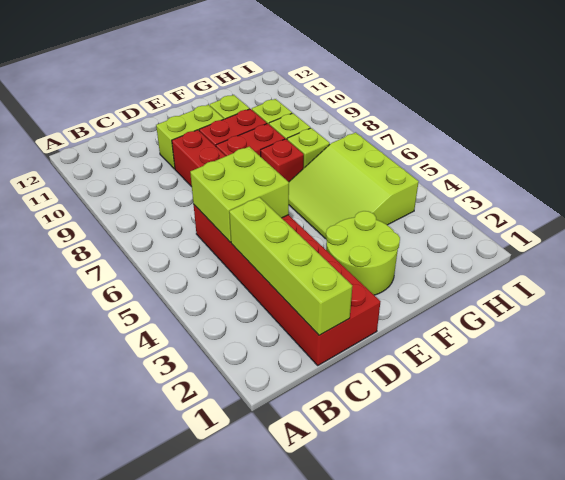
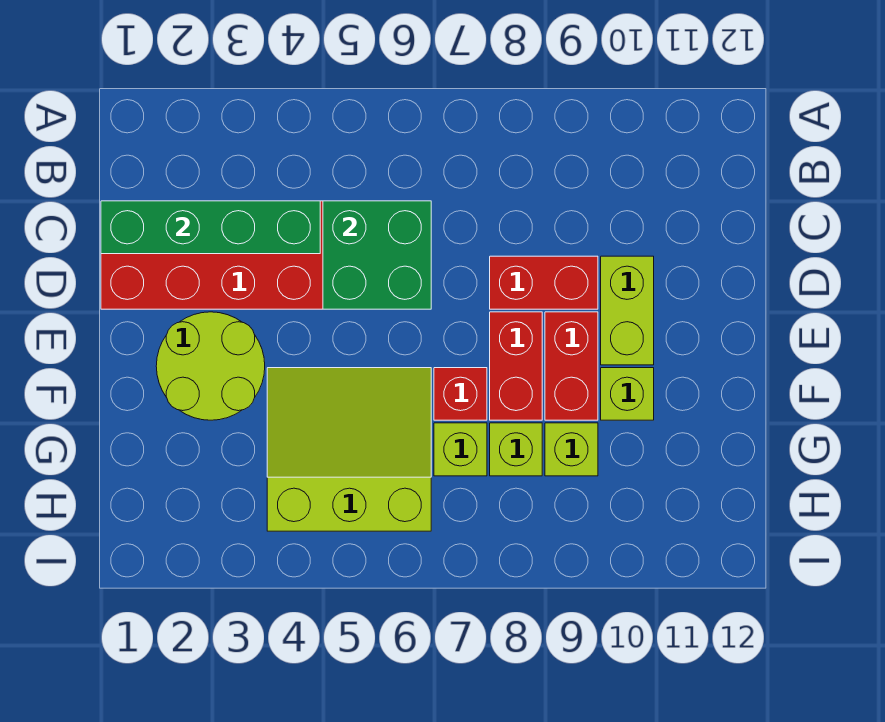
lime brick C1:C4 level 2 -> green brick C1:C4 level 2
lime brick C5:D6 level 2 -> green brick C5:D6 level 2

